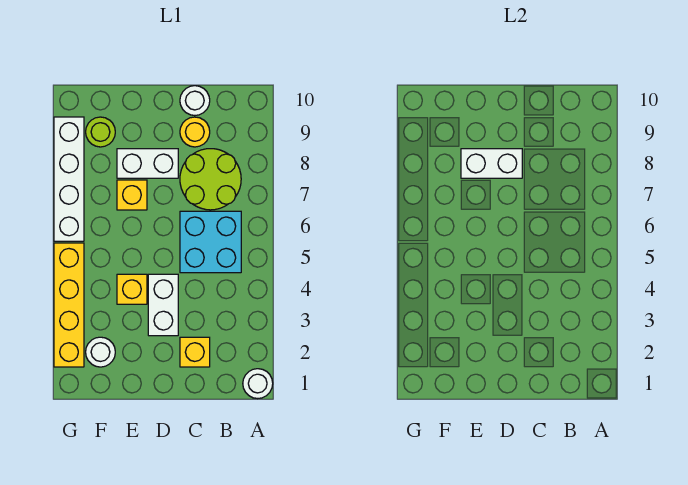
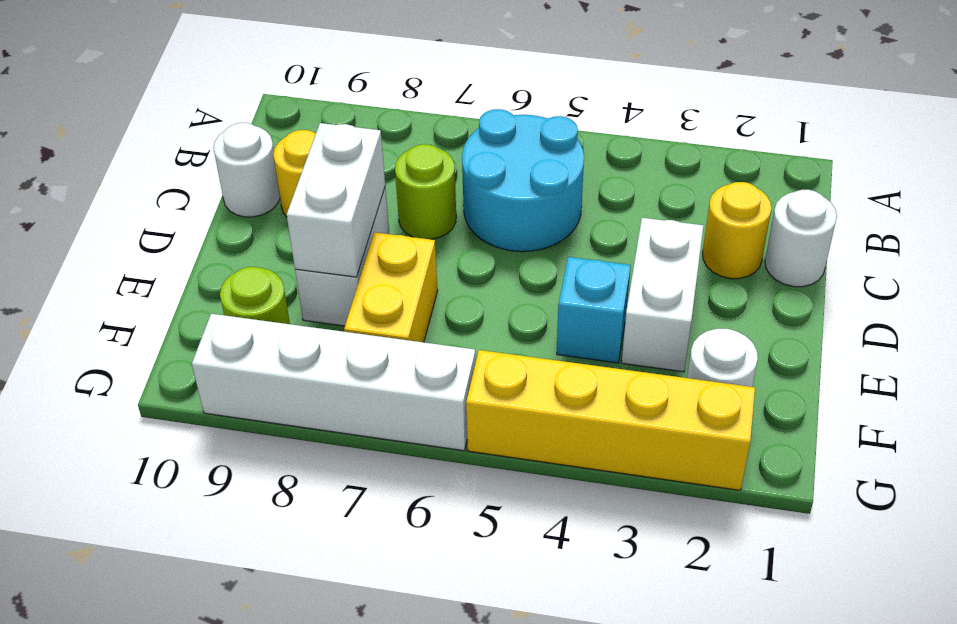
white round brick A1 level 1 -> white round brick C1 level 1
cyan brick B5:C6 level 1 -> cyan round brick B5:C6 level 1
lime round brick B7:C8 level 1 -> lime round brick C7 level 1
yellow brick C2 level 1 -> yellow round brick C2 level 1
white brick D3:D4 level 1 -> white brick D3:E3 level 1
yellow brick E4 level 1 -> cyan brick E4 level 1
yellow brick E7 level 1 -> yellow brick E7:F7 level 1

